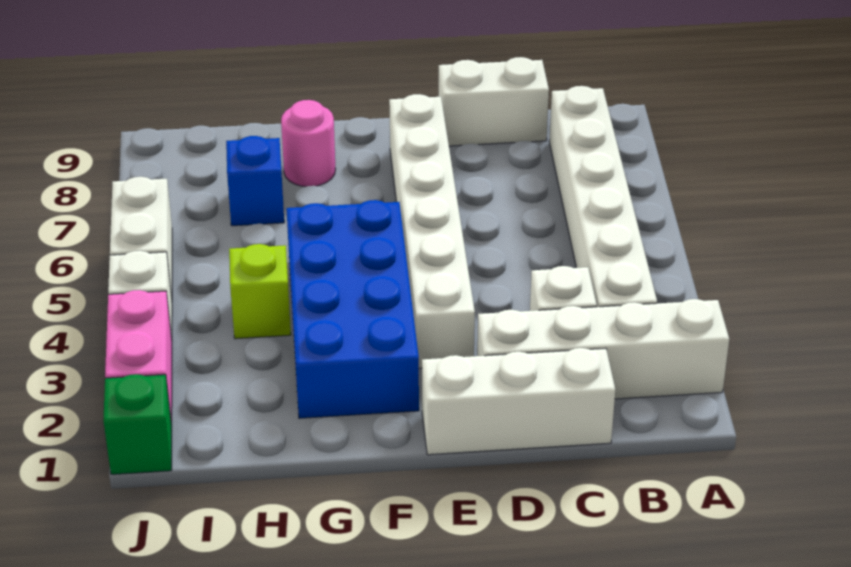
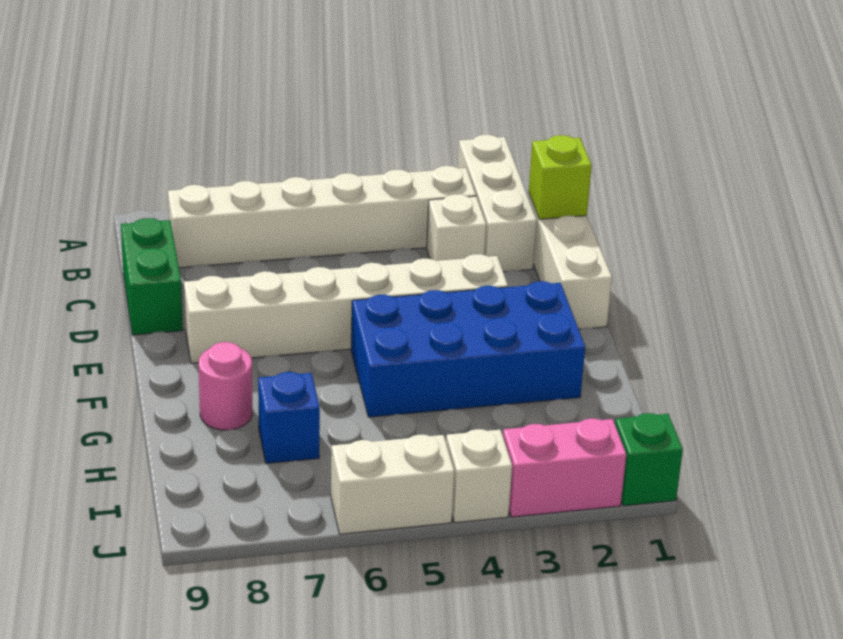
white brick A2:D2 level 1 -> white brick A2:C2 level 1
white brick C9:D9 level 1 -> green brick C9:D9 level 1
lime brick H4 level 1 -> lime brick C1 level 2

